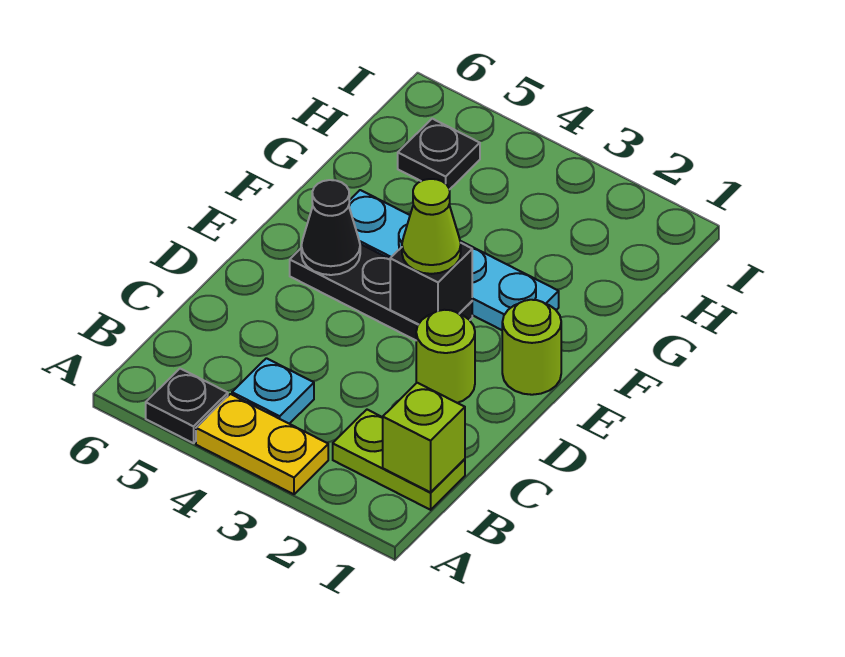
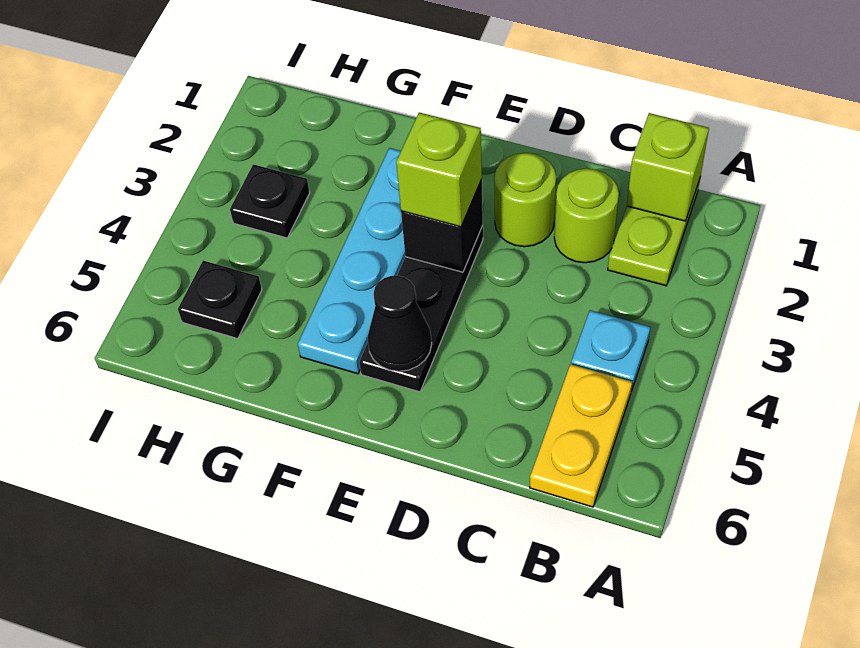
yellow plate A3:A4 level 1 -> yellow plate B5:B6 level 1
black plate A5 level 1 -> black plate H3 level 1
lime round brick E1 level 1 -> lime round brick C2 level 1
lime cone E3 level 3 -> lime brick E3 level 3

